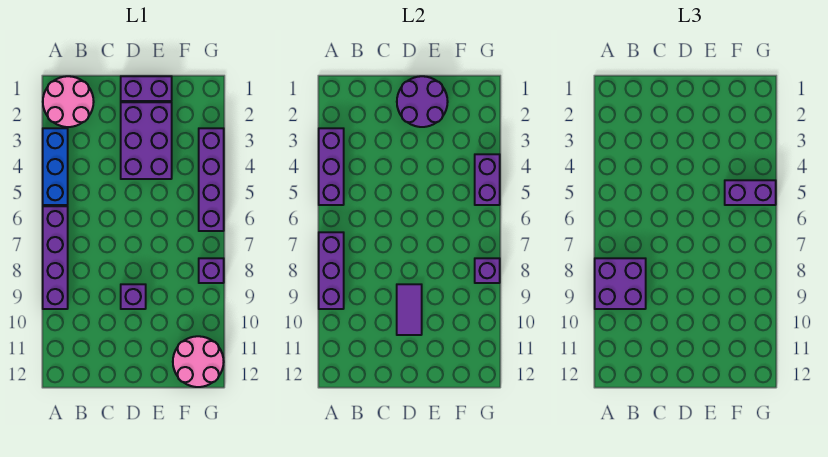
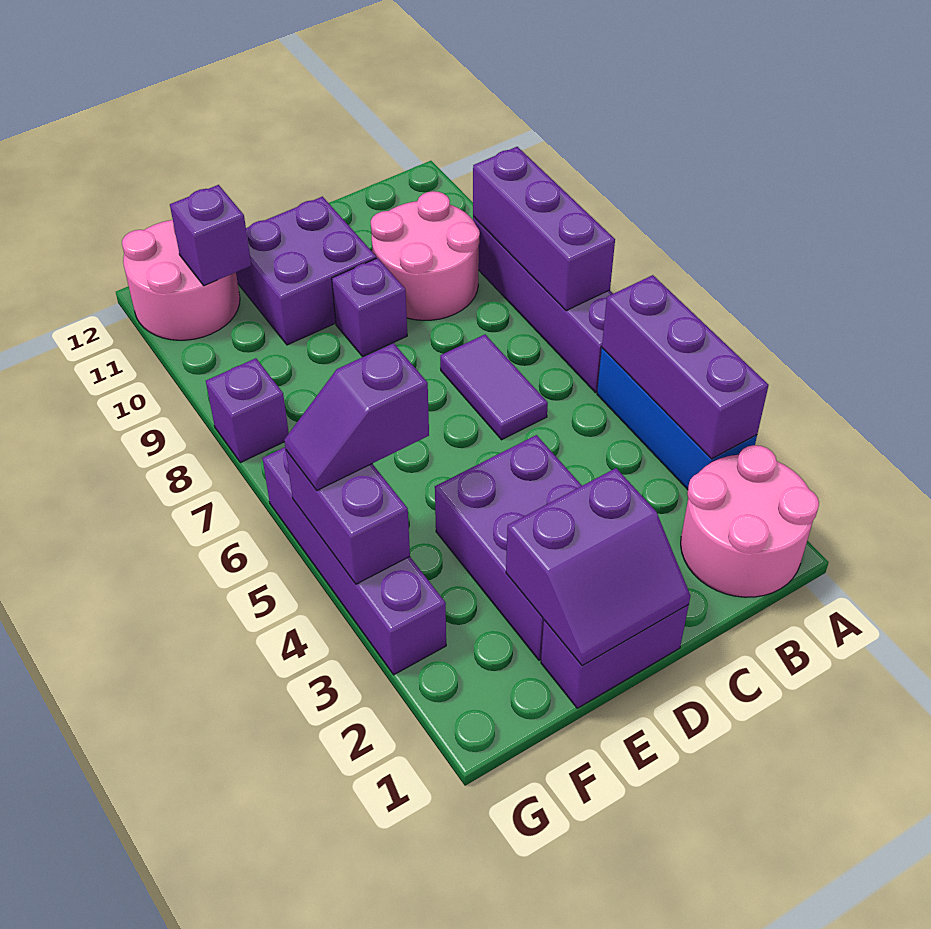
purple brick A8:B9 level 3 -> purple brick D10:E11 level 1
none -> pink round brick B9:C10 level 1
purple round brick D1:E2 level 2 -> purple slope D1:E2 level 2 top 2
purple tile D9:D10 level 2 -> purple tile C6:C7 level 1
purple brick F5:G5 level 3 -> purple slope F5:G5 level 3 top F
purple brick G8 level 2 -> purple brick F11 level 2

